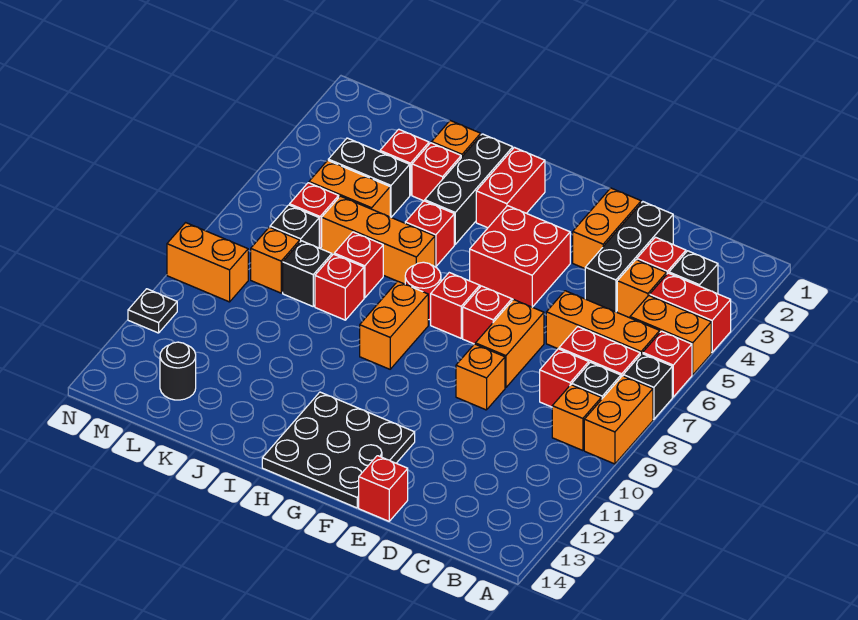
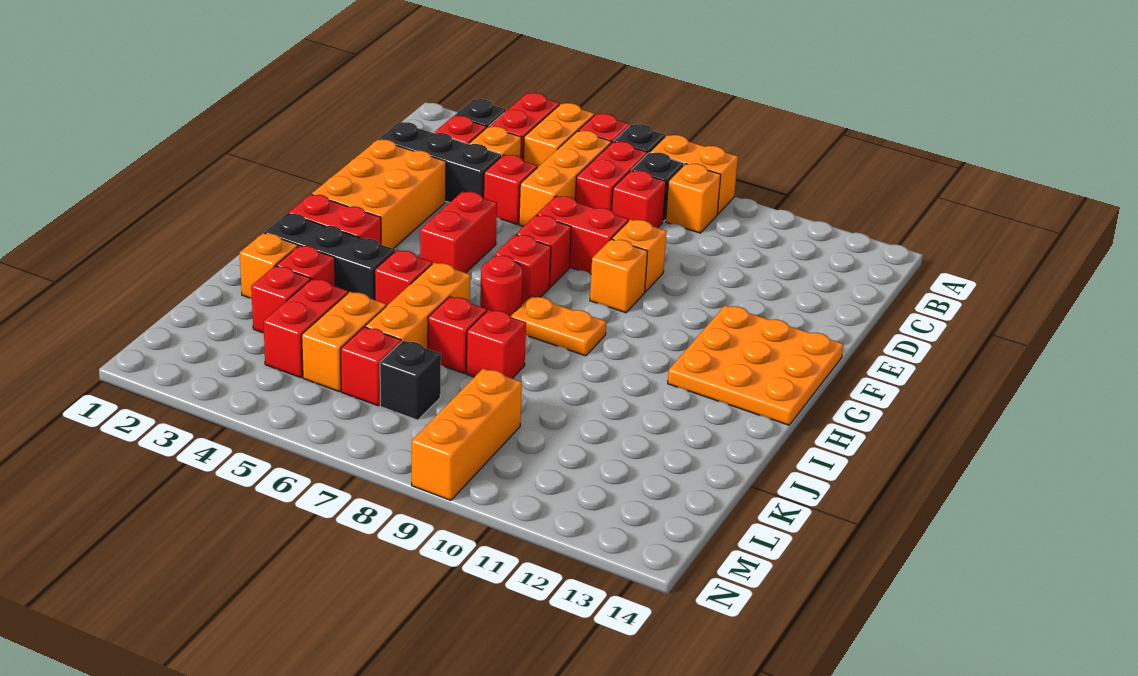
orange brick E2:E3 level 1 -> orange brick E2:G3 level 1
orange brick E7:E8 level 1 -> red brick E7:E8 level 1
red brick E14 level 1 -> red brick D5 level 1
red brick F4:G5 level 1 -> red brick F5:G5 level 1
black plate F12:H14 level 1 -> orange plate F12:H14 level 1
orange brick H8:H9 level 1 -> orange plate H8:H9 level 1
black brick K4:L4 level 1 -> red brick K4:L4 level 1
black brick K8 level 1 -> none
orange brick L8 level 1 -> orange brick F9 level 1
black round brick L13 level 1 -> none
orange brick M9:N9 level 1 -> orange brick L9:N9 level 1
black plate N11 level 1 -> none

